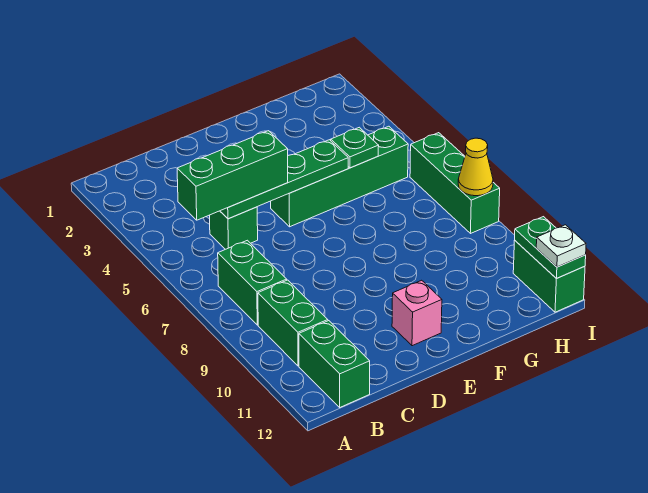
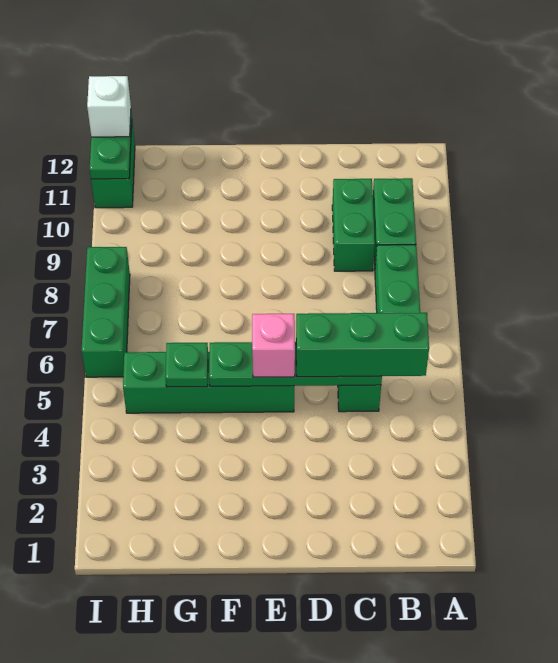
green brick B11:B12 level 1 -> green brick C9:C10 level 1
pink brick E11 level 1 -> pink brick E5 level 3
yellow cone I8 level 2 -> none
white plate I12 level 3 -> white brick I12 level 3

